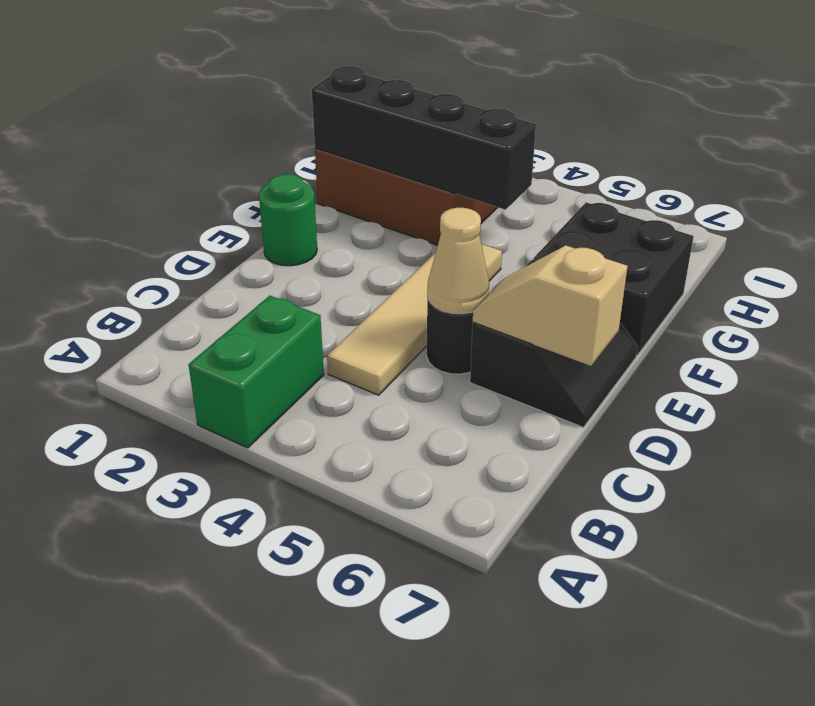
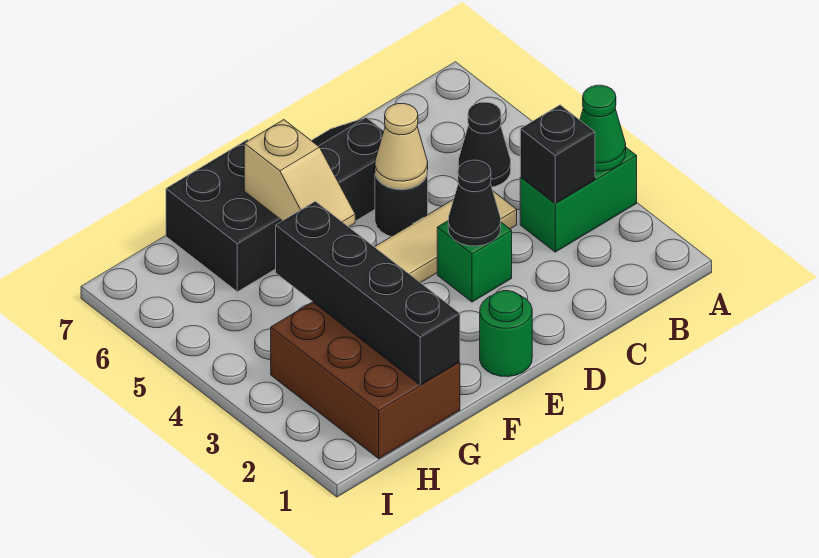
none -> green cone A3 level 2
none -> black brick B3 level 2
none -> black cone B5 level 1
none -> green brick D3 level 1
none -> black cone D3 level 2
tan slope D6:D7 level 2 top 7 -> tan slope F5:F6 level 2 top 6

